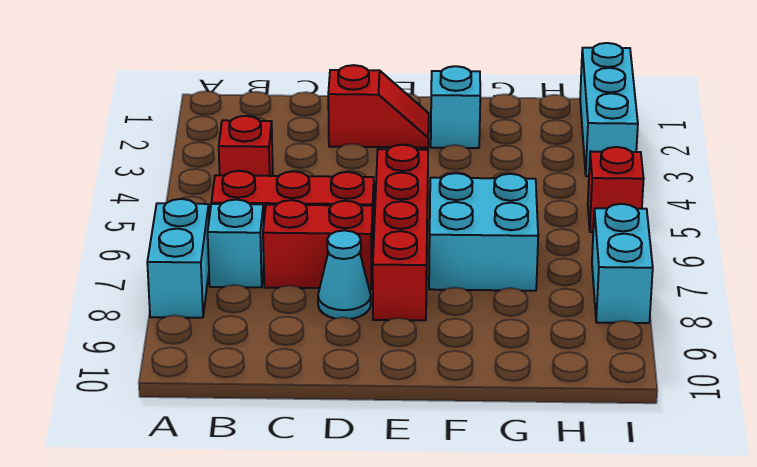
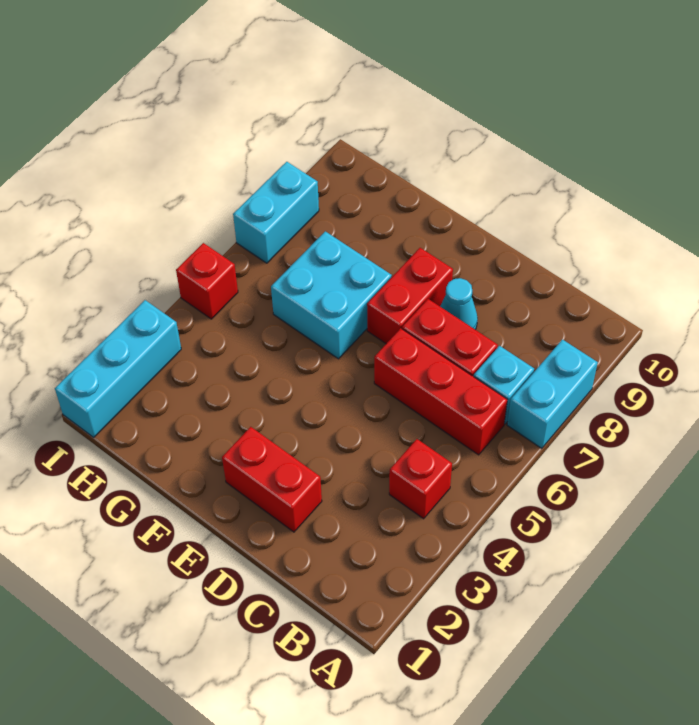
red slope D2:E2 level 1 top D -> red brick D2:E2 level 1
red brick E5:E8 level 1 -> red brick E7:E8 level 1
cyan brick F2 level 1 -> none

